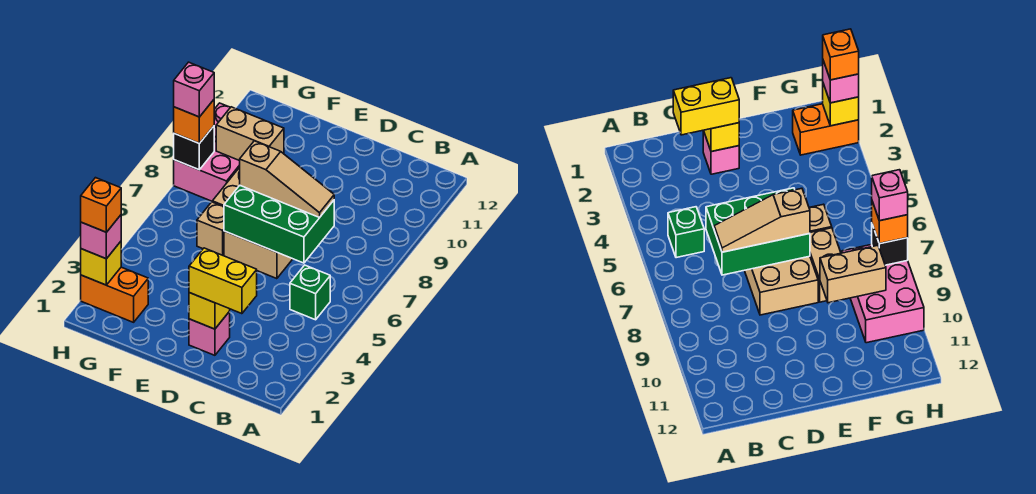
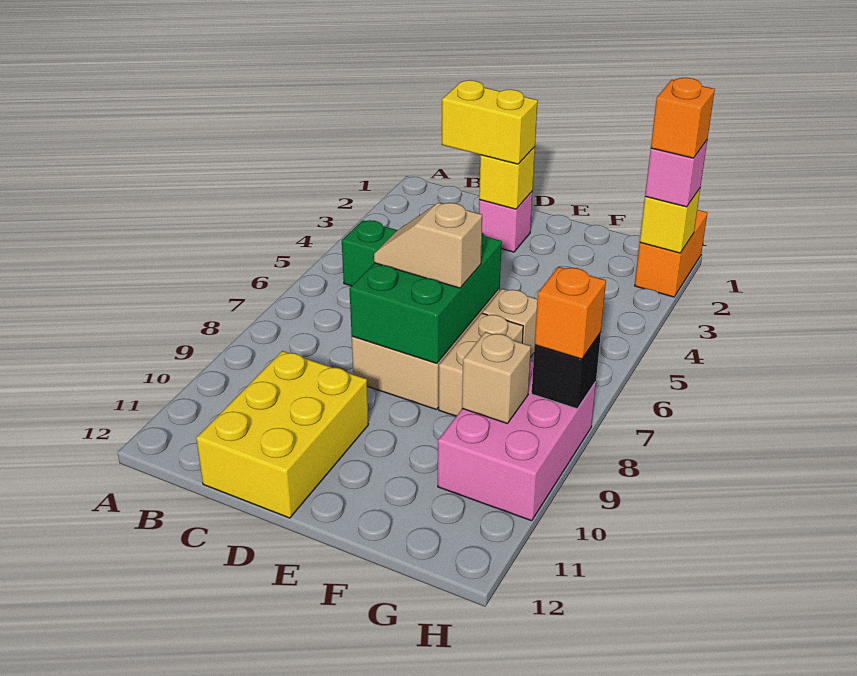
green brick C6:E7 level 2 -> green brick D6:E8 level 2
tan slope C7:E7 level 3 top E -> tan slope D7:E7 level 3 top E
none -> yellow brick C10:D12 level 1
tan brick F9:G9 level 2 -> tan brick G9 level 2
orange brick G2:H2 level 1 -> orange brick H1:H2 level 1
pink brick H8 level 4 -> none

